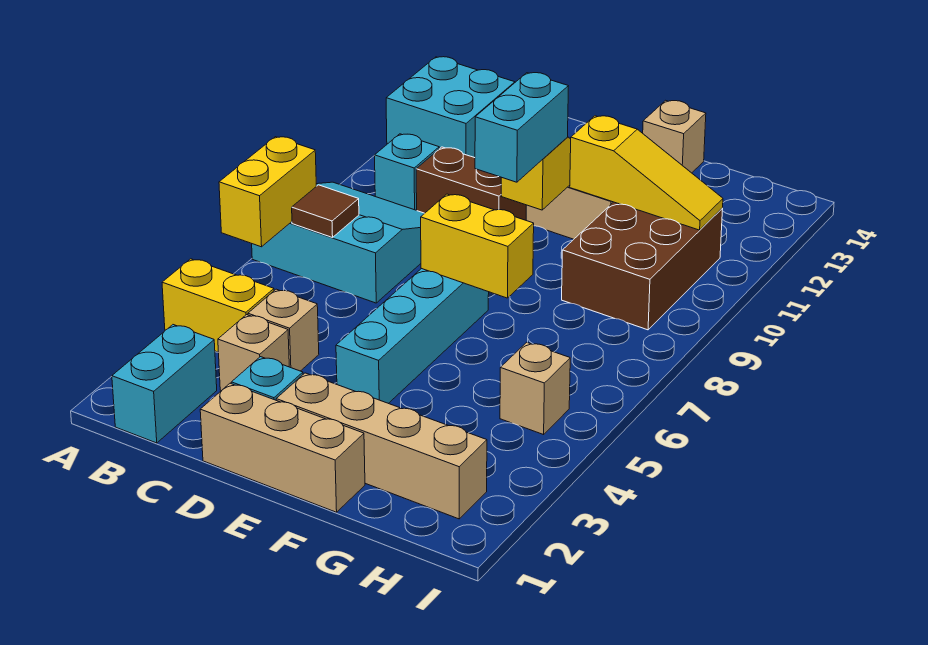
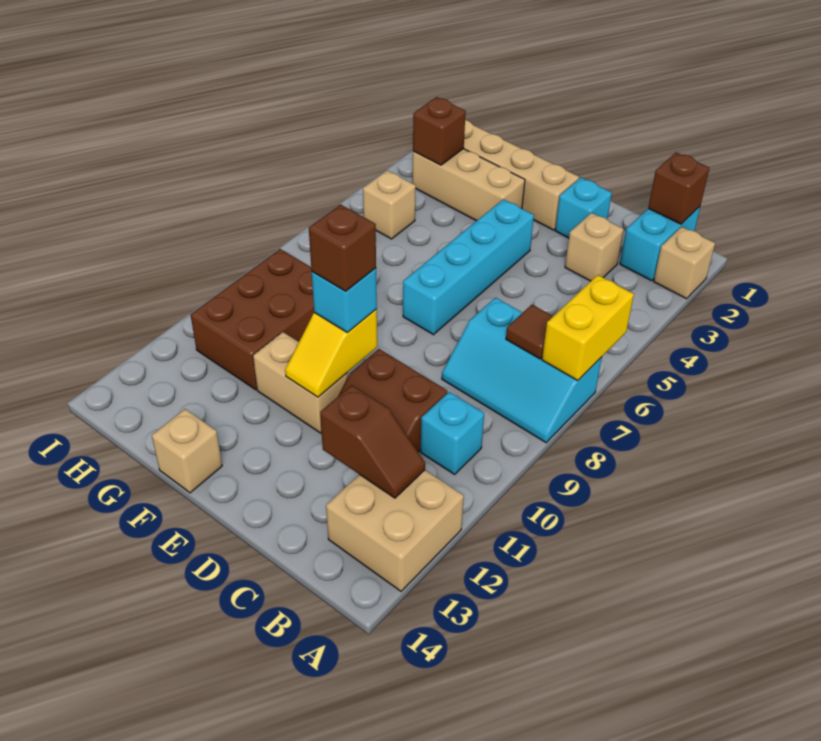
yellow brick A4:B4 level 1 -> none
cyan slope A7:C9 level 1 top 7 -> cyan slope A7:C8 level 1 top 7
cyan brick A12:B13 level 1 -> tan brick A12:B13 level 1
none -> brown brick B1 level 2
none -> brown slope B12:C12 level 2 top C
tan brick C4 level 1 -> tan brick A2 level 1
tan brick D1:F1 level 1 -> tan brick F3:H3 level 1
yellow brick E7:F7 level 2 -> none
cyan brick E9:E10 level 3 -> cyan brick E10 level 3
none -> brown brick E10 level 4
yellow slope F11:H11 level 2 top F -> none
none -> brown brick H3 level 2

